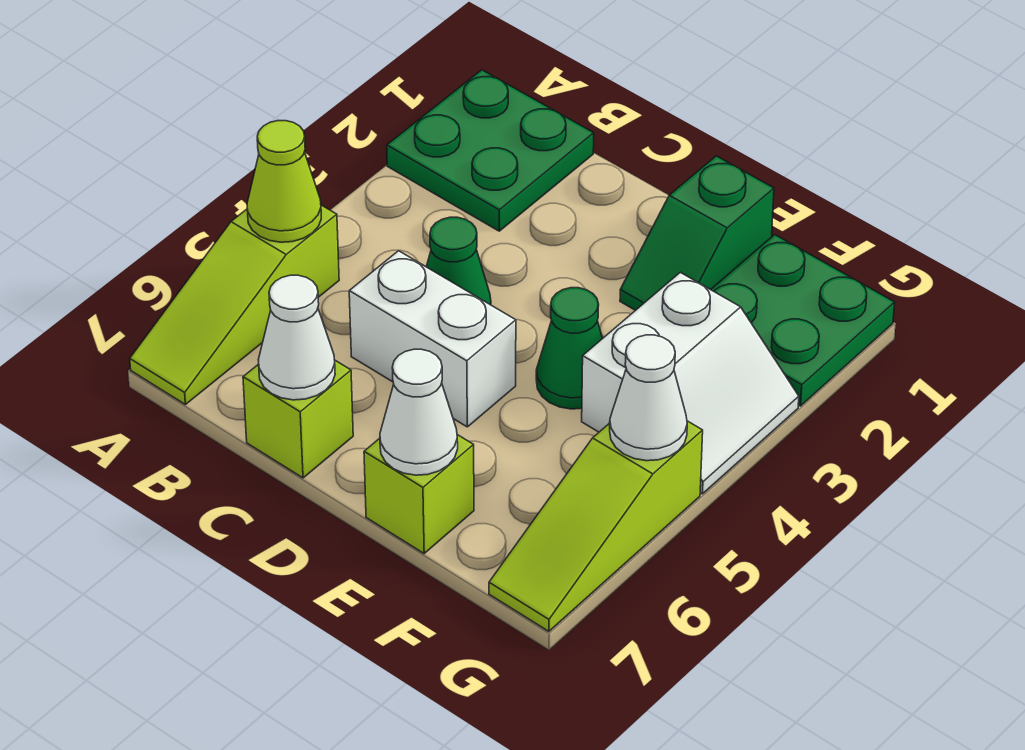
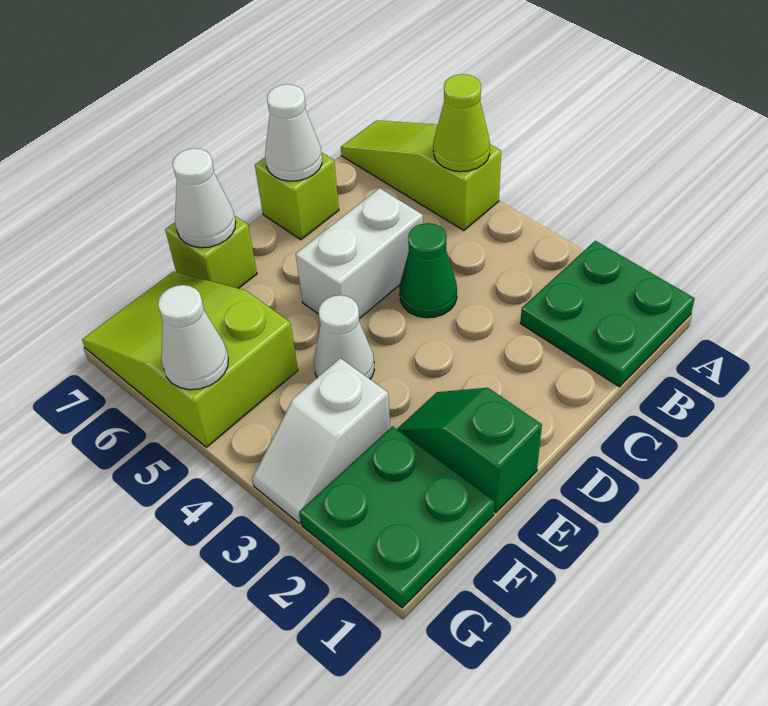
green cone E4 level 1 -> white cone E4 level 1
white slope F3:G4 level 1 top F -> white slope F3:G3 level 1 top F
lime slope G5:G7 level 1 top 5 -> lime slope F5:G7 level 1 top 5

